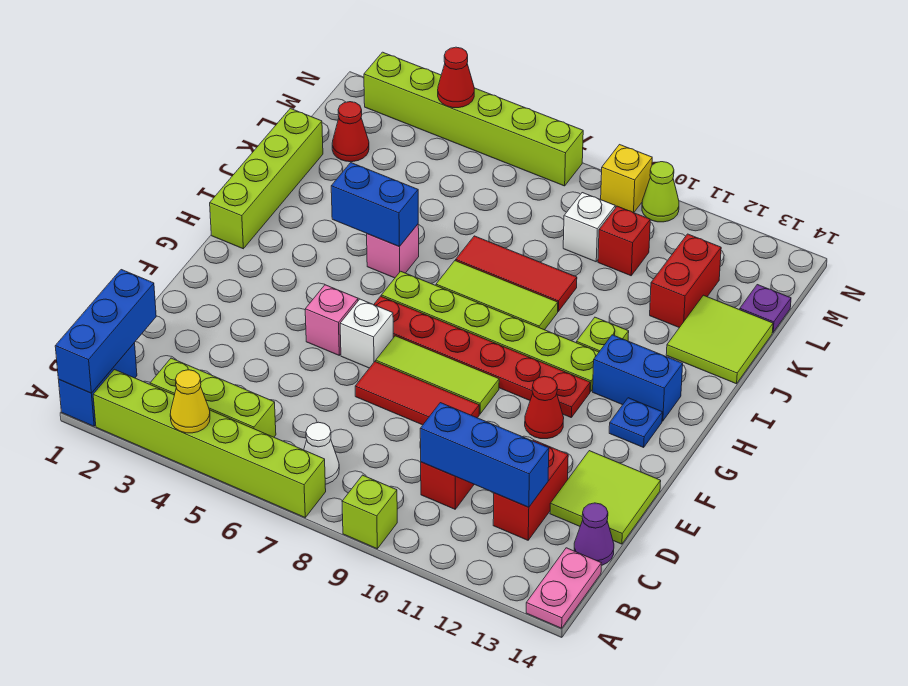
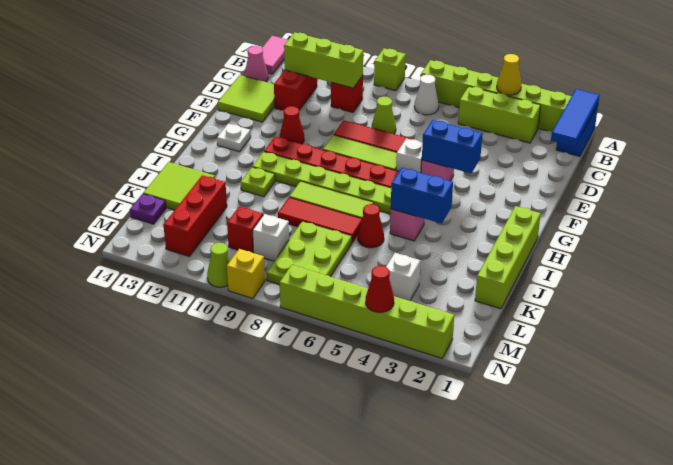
blue brick A1:C1 level 2 -> blue tile A1:C1 level 2
pink plate A14:B14 level 1 -> pink tile A14:B14 level 1
blue brick C10:C12 level 2 -> lime brick C10:C12 level 2
purple cone C14 level 1 -> pink cone C14 level 1
none -> lime cone D8 level 1
blue plate G13 level 1 -> white plate G13 level 1
blue brick H12:H13 level 1 -> blue brick F4:F5 level 2
none -> lime plate K7:M8 level 1
red brick K12:L12 level 1 -> red brick K12:M12 level 1
red cone L2 level 1 -> red cone J6 level 1
none -> white brick L4 level 1

